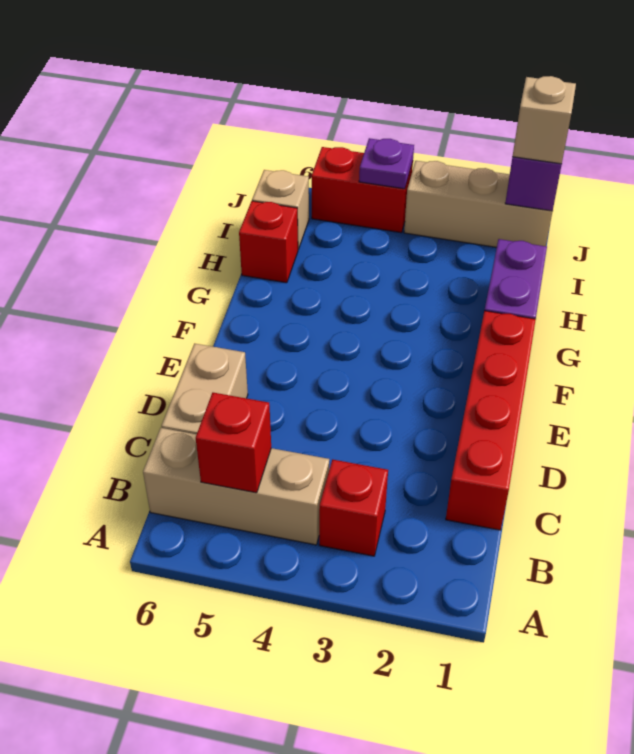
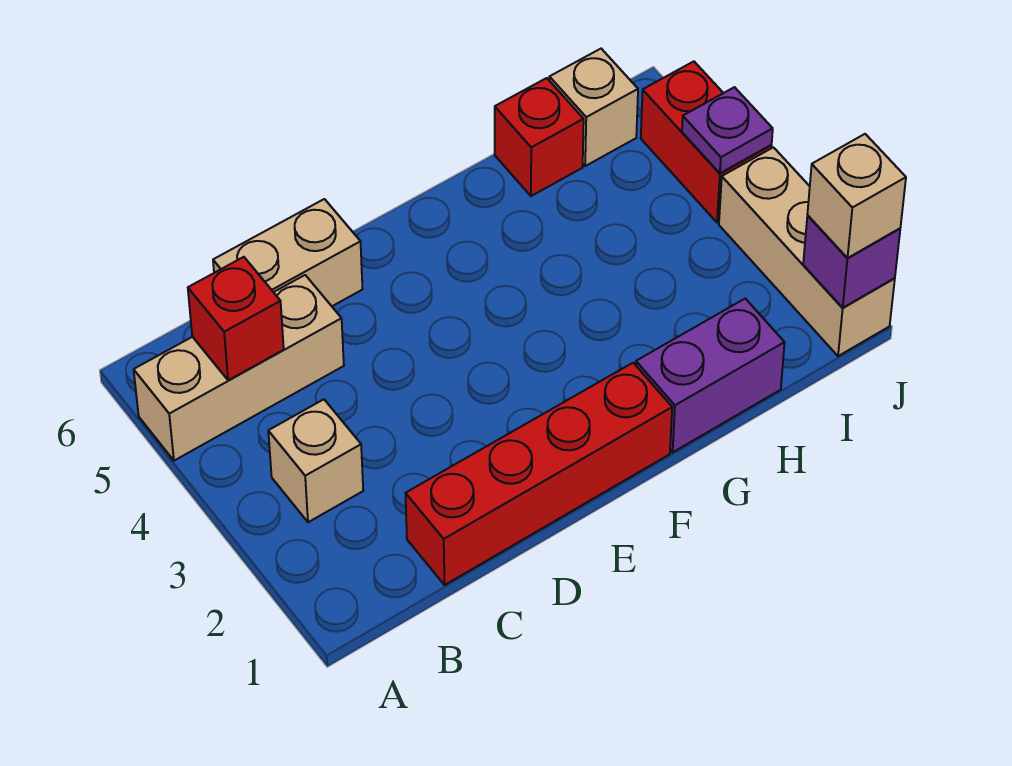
red brick B3 level 1 -> tan brick B3 level 1
tan brick B4:B6 level 1 -> tan brick A5:C5 level 1

